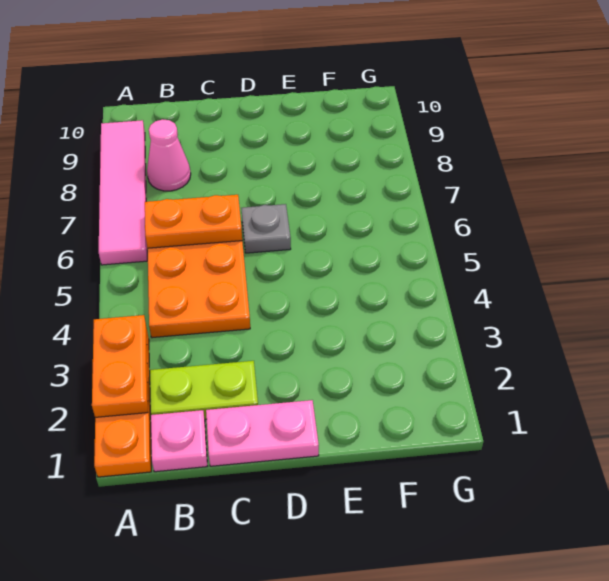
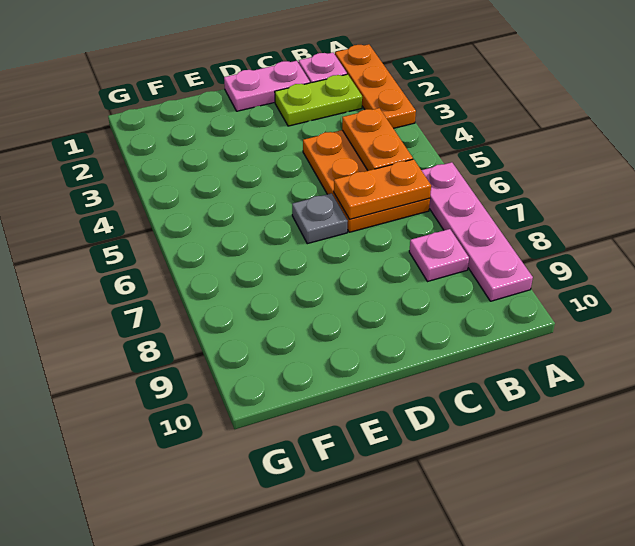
orange plate A2:A3 level 2 -> orange plate B4:B5 level 2
pink tile A6:A9 level 1 -> pink plate A6:A9 level 1
pink cone B8 level 1 -> pink plate B8 level 1

